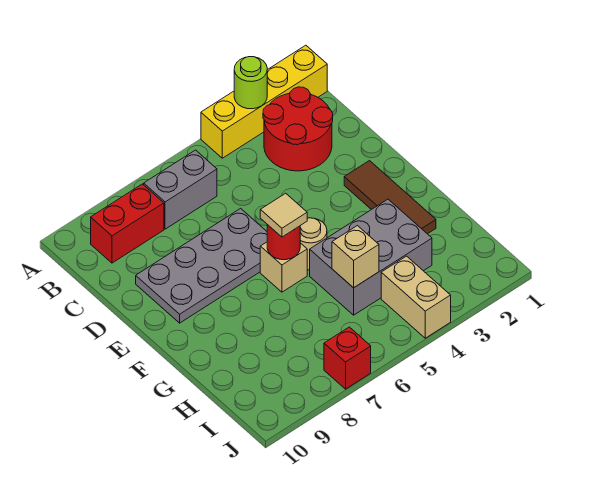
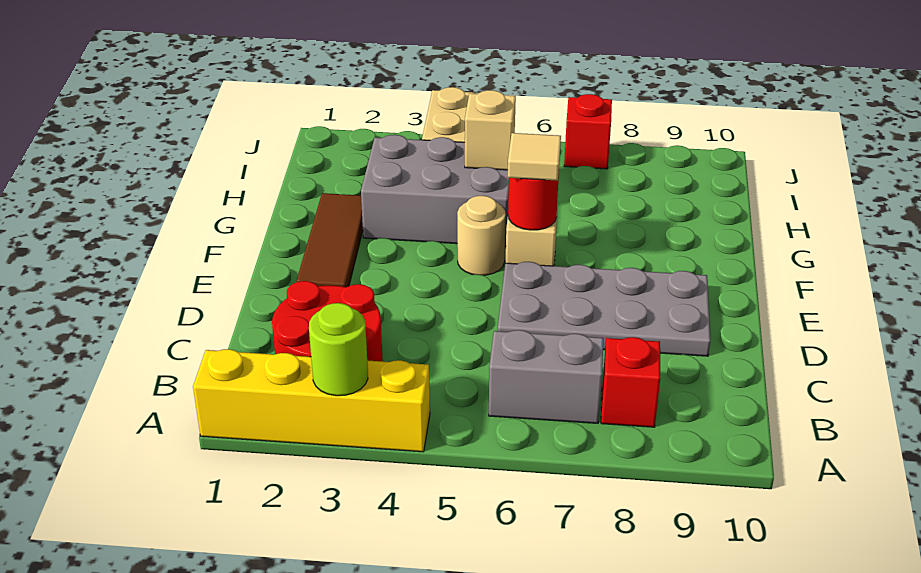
red brick B8:B9 level 1 -> red brick B8 level 1

